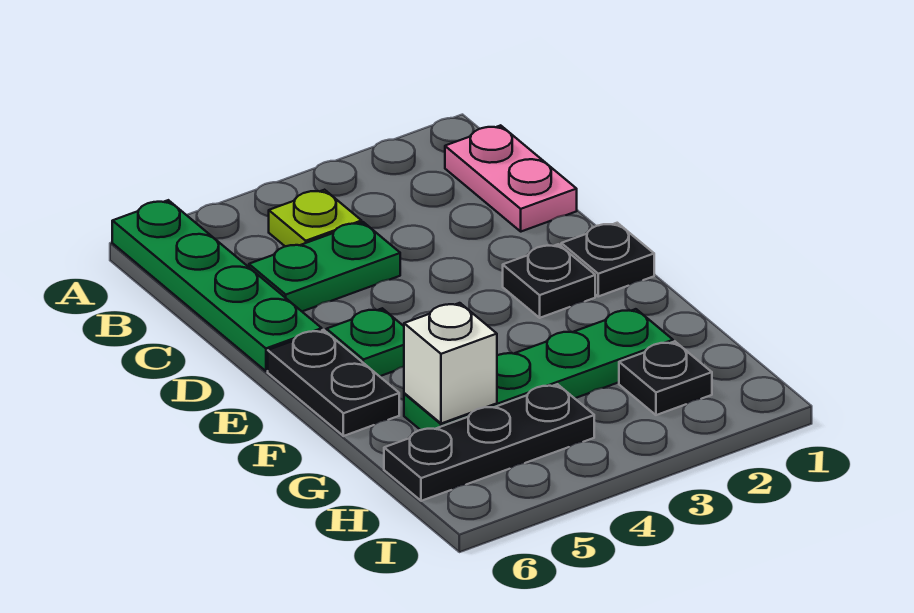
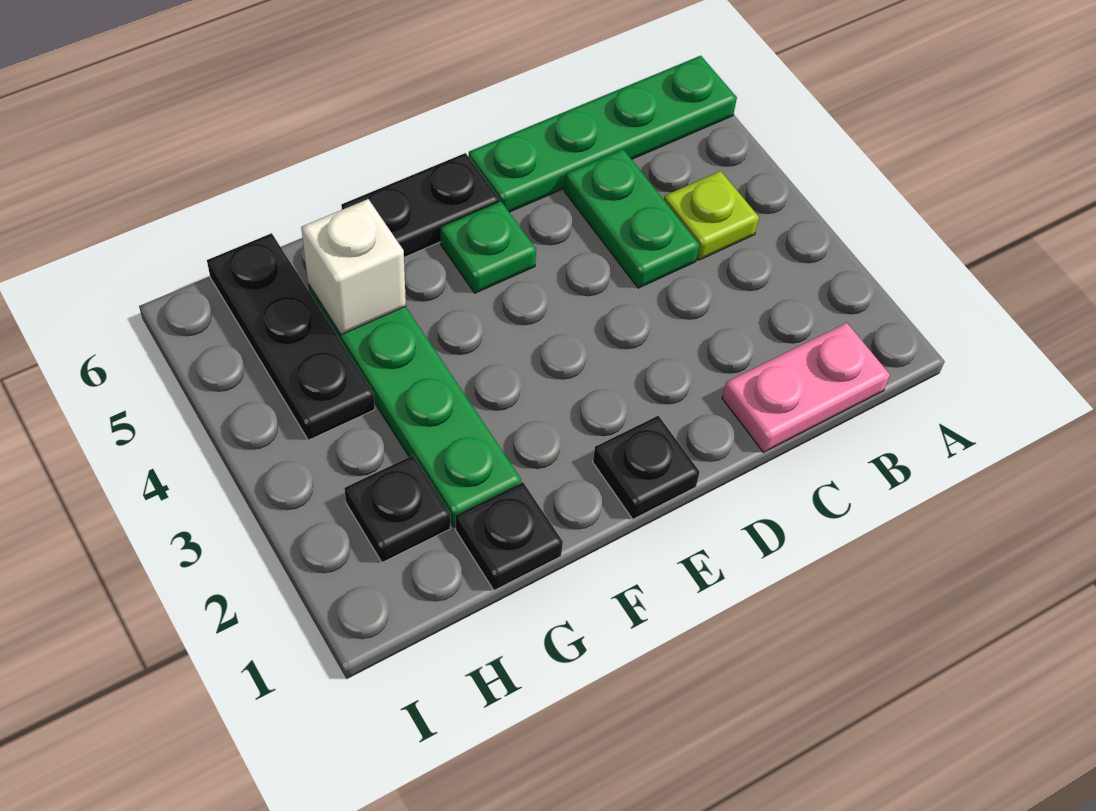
black plate E2 level 1 -> black plate G1 level 1

